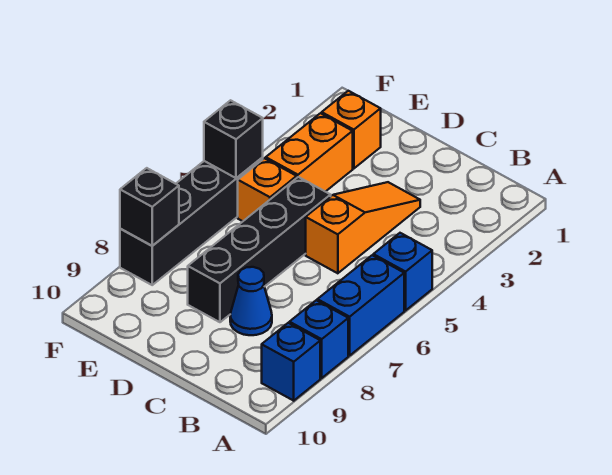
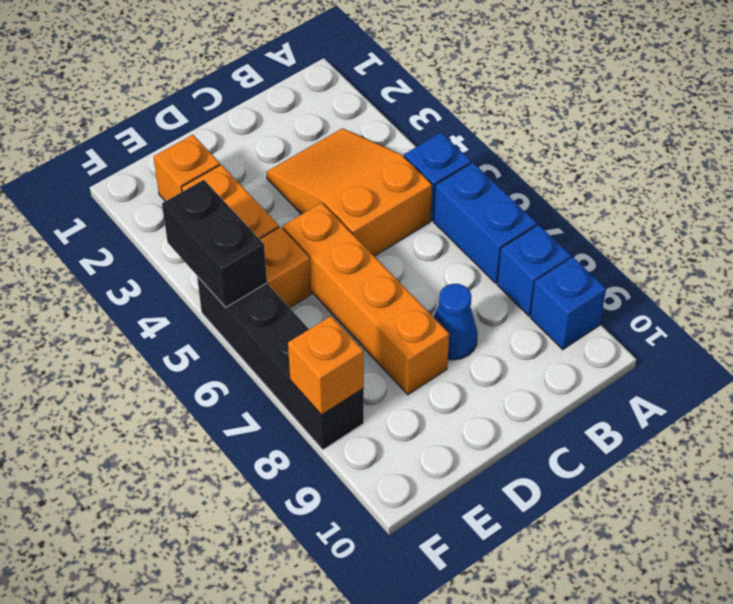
orange slope C3:C5 level 1 top 5 -> orange slope B3:C5 level 1 top 5
black brick D5:D8 level 1 -> orange brick D5:D8 level 1
black brick F5 level 2 -> black brick F4:F5 level 2
black brick F8 level 2 -> orange brick F8 level 2

